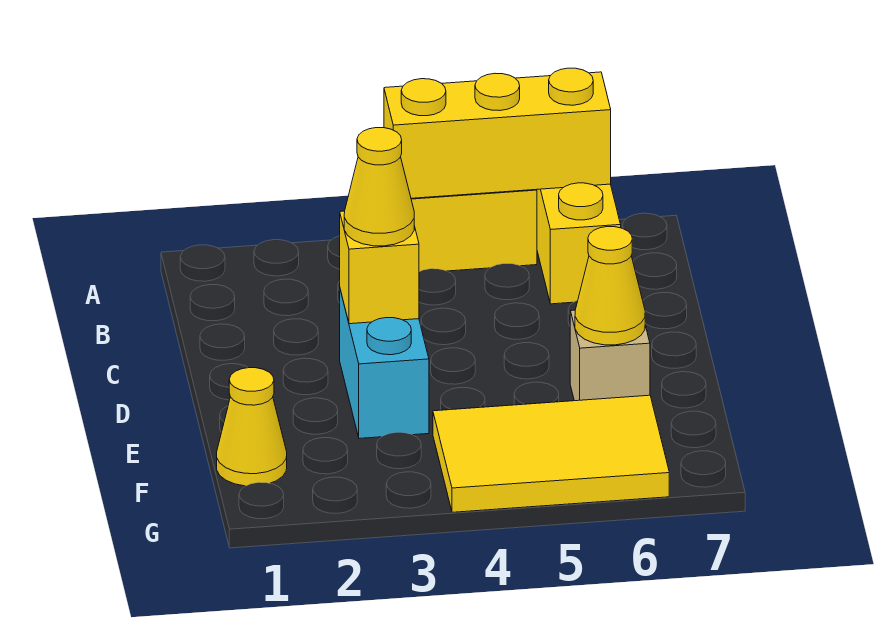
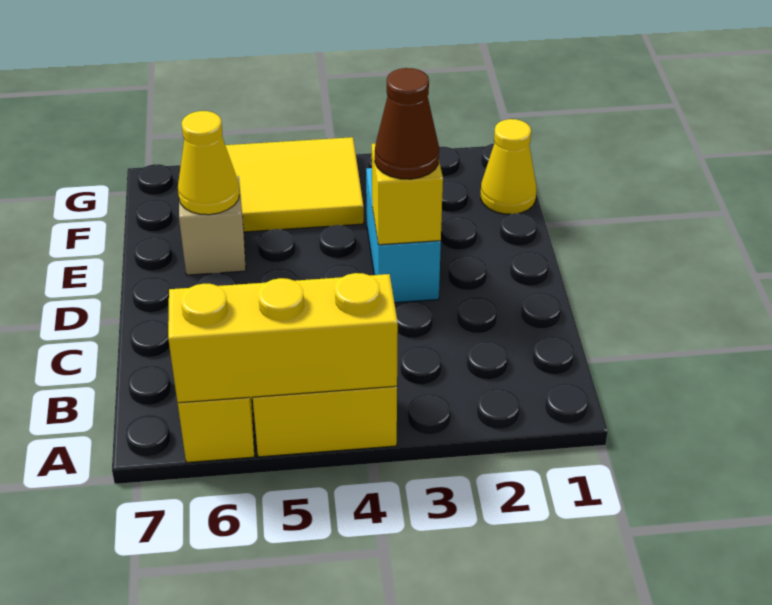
yellow cone D3 level 3 -> brown cone D3 level 3

